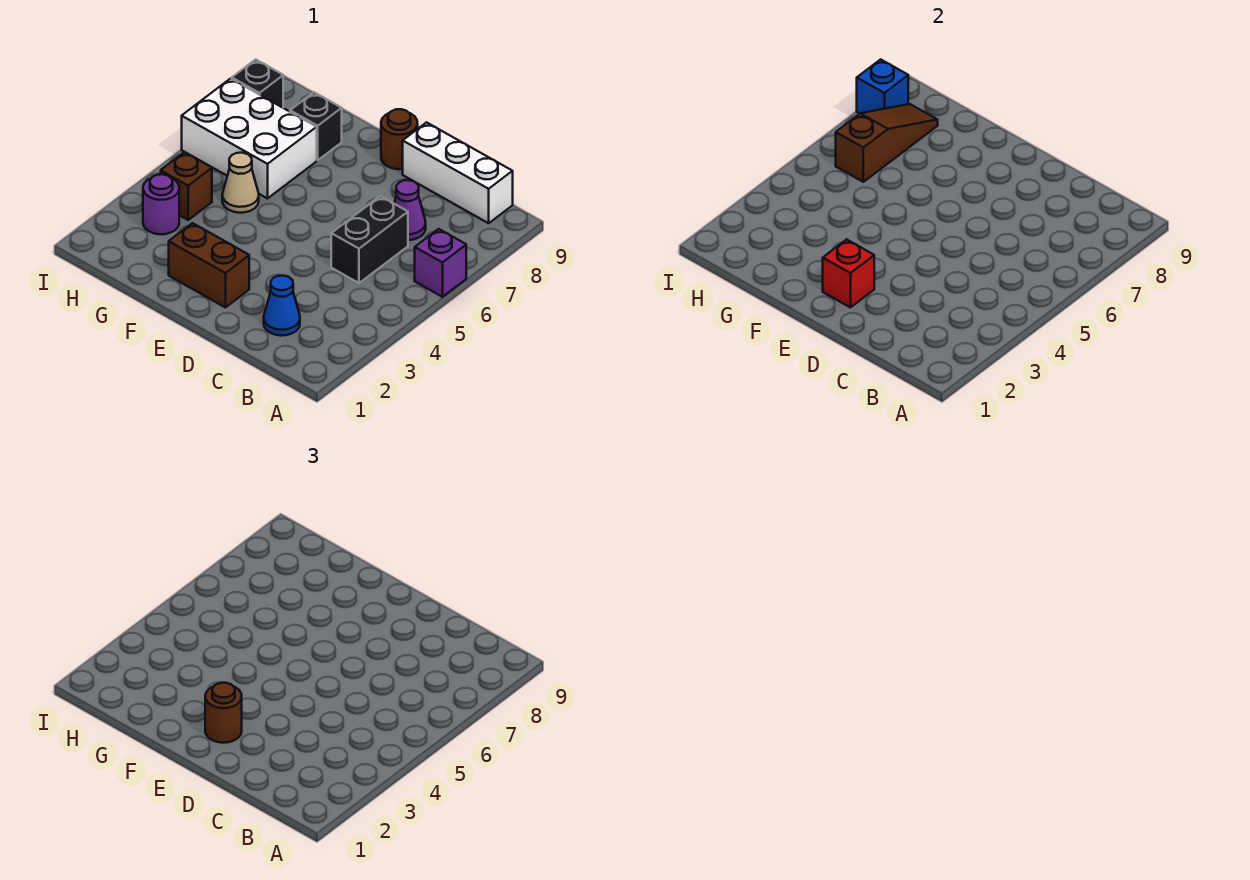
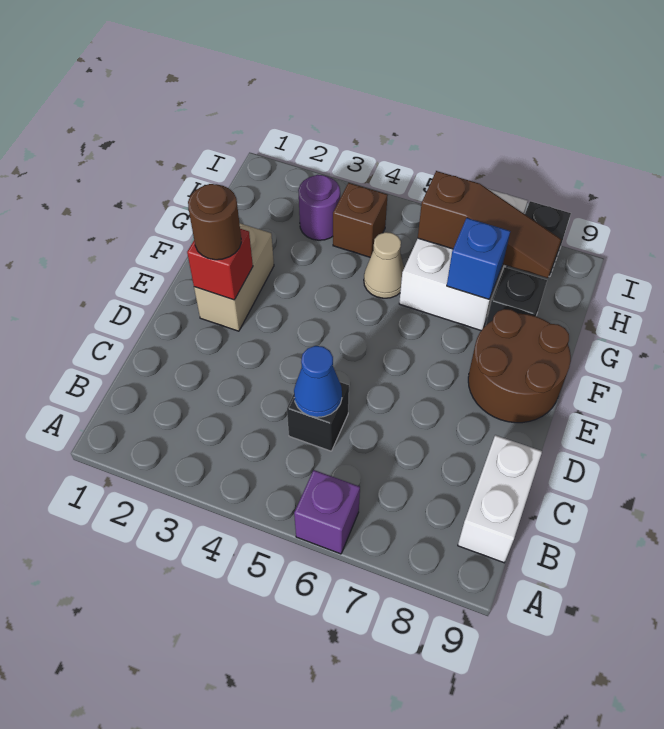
white brick B9:D9 level 1 -> white brick B9:C9 level 1
blue cone C2 level 1 -> blue cone C5 level 2
black brick C5:C6 level 1 -> black brick C5 level 1
purple cone C7 level 1 -> none
brown brick E2:F2 level 1 -> tan brick E2:F2 level 1
brown round brick E9 level 1 -> brown round brick E8:F9 level 1
blue brick I8 level 2 -> blue brick G7 level 2

